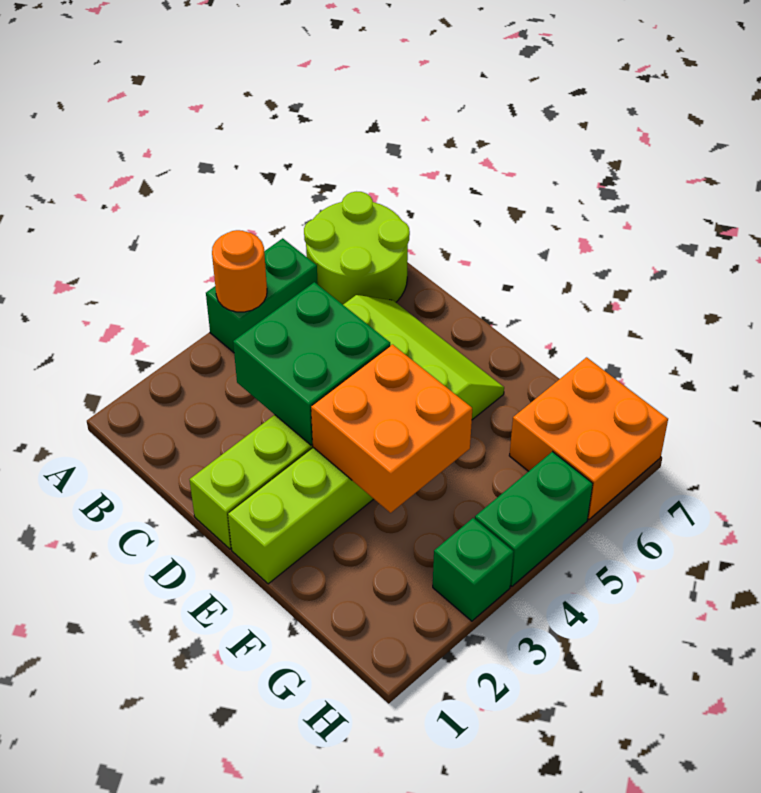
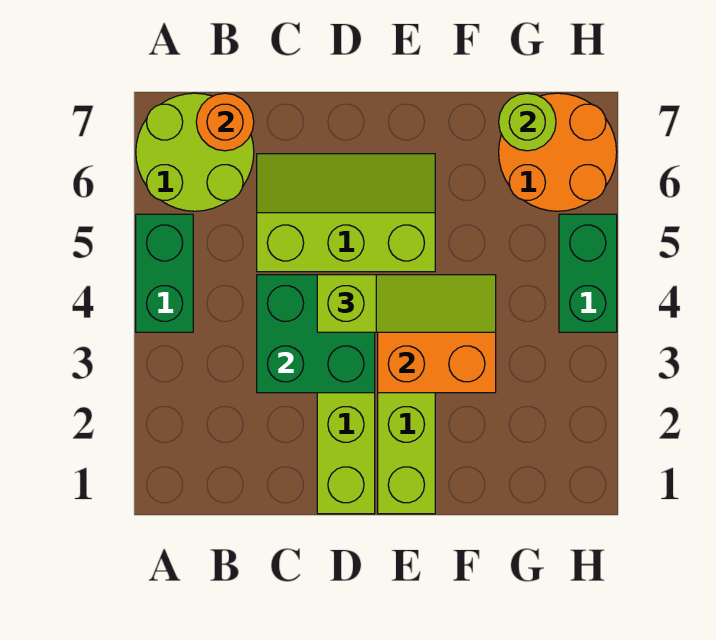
orange round brick A4 level 2 -> orange round brick B7 level 2
none -> lime slope D4:F4 level 3 top D
orange brick G6:H7 level 1 -> orange round brick G6:H7 level 1
none -> lime round brick G7 level 2
green brick H3 level 1 -> none

